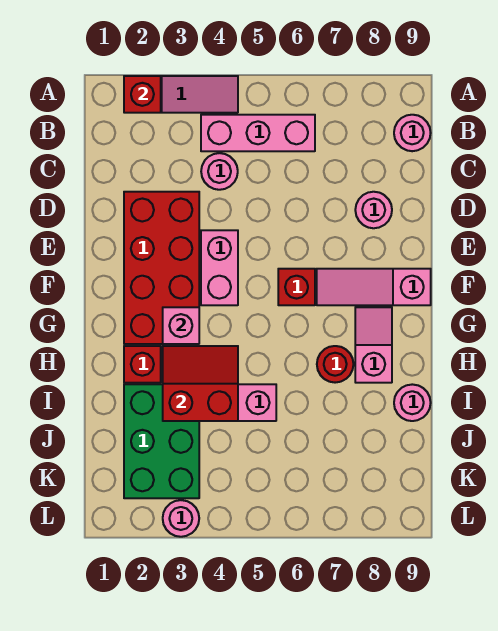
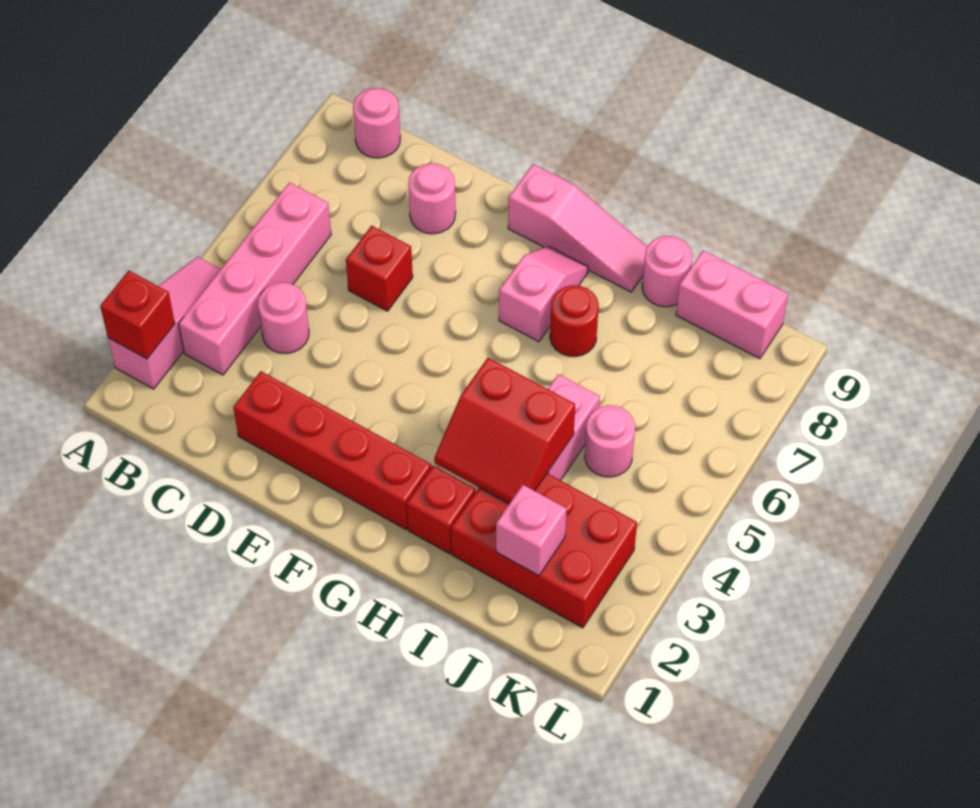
pink brick B4:B6 level 1 -> pink brick B3:B6 level 1
red brick D2:G3 level 1 -> red brick D2:G2 level 1
pink brick E4:F4 level 1 -> pink brick J9:K9 level 1
red brick F6 level 1 -> red brick D6 level 1
pink slope F7:F9 level 1 top 9 -> pink slope F9:H9 level 1 top F
pink brick G3 level 2 -> pink brick J2 level 2
pink slope G8:H8 level 1 top H -> pink slope G7:G8 level 1 top 7
red slope H3:I4 level 2 top I -> red slope H3:I4 level 2 top 4
green brick I2:K3 level 1 -> red brick I2:K3 level 1
pink round brick L3 level 1 -> pink round brick J5 level 1

